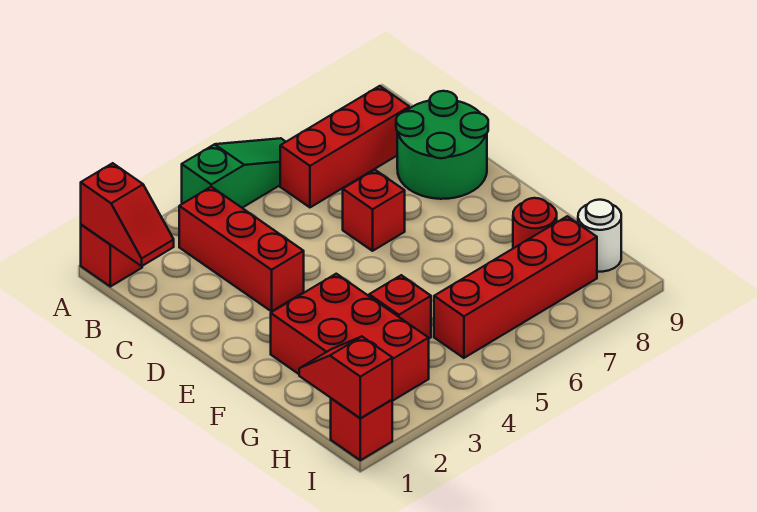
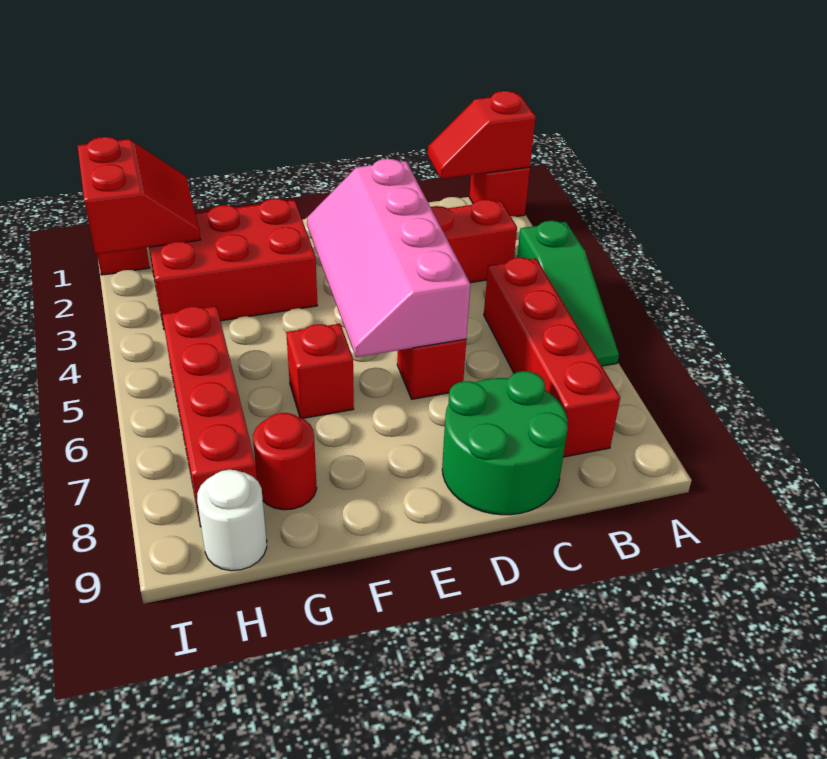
red brick B6:B8 level 1 -> red brick B5:B8 level 1
none -> pink slope D3:E6 level 2 top D
red brick G4 level 1 -> red brick F6 level 1
red slope H1:I1 level 2 top I -> red slope H1:I2 level 2 top I

